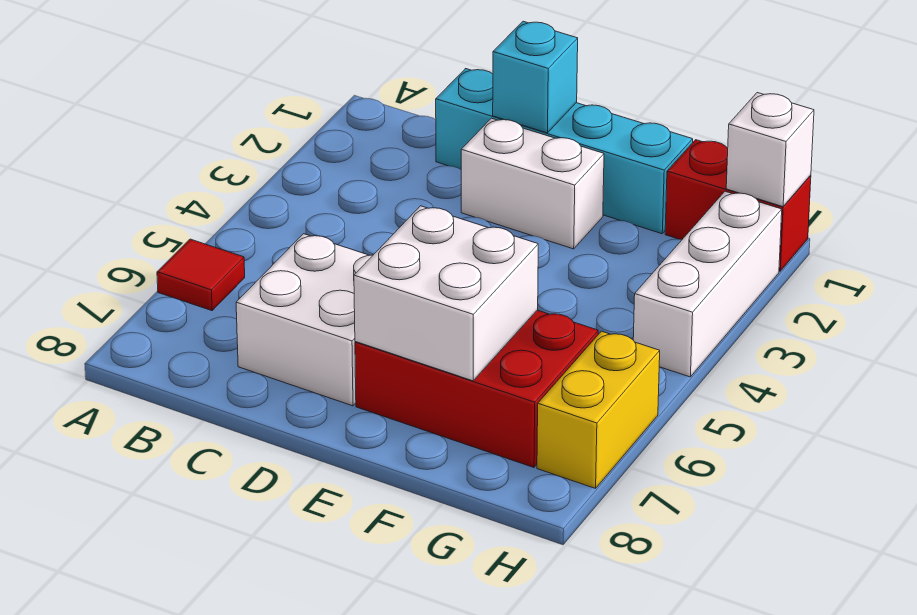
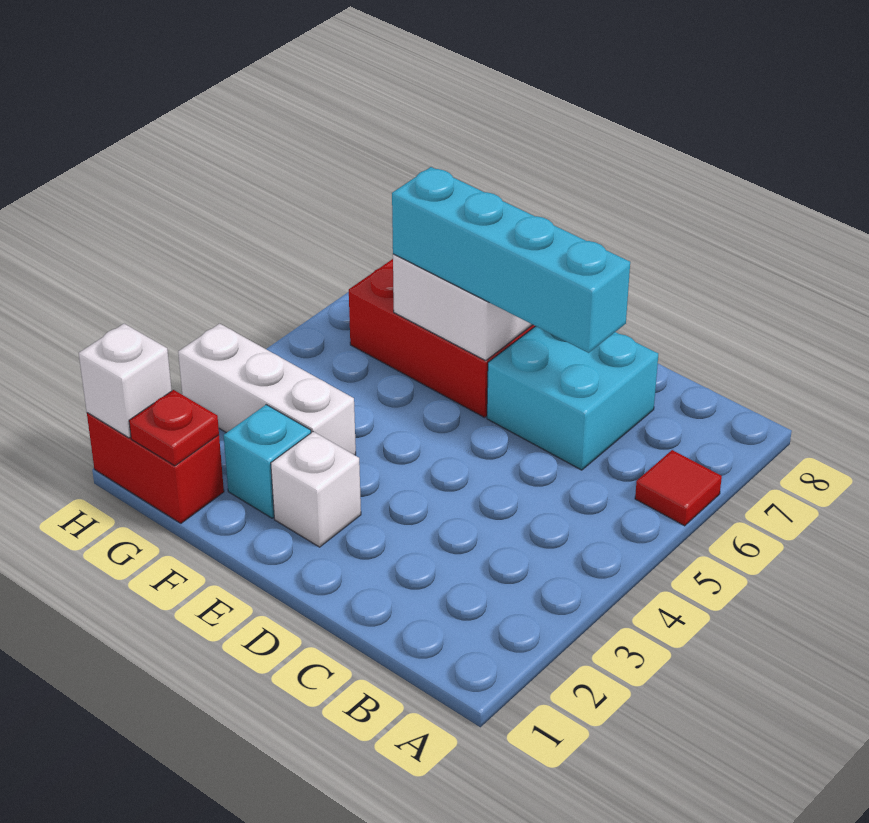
cyan brick C1:F1 level 1 -> cyan brick C6:F6 level 3
white brick C6:D7 level 1 -> cyan brick C6:D7 level 1
cyan brick D1 level 2 -> cyan brick F2 level 1
white brick D2:E2 level 1 -> white brick E2 level 1
none -> red plate G1 level 2
white brick H2:H4 level 1 -> white brick F3:H3 level 1
yellow brick H6:H7 level 1 -> none

